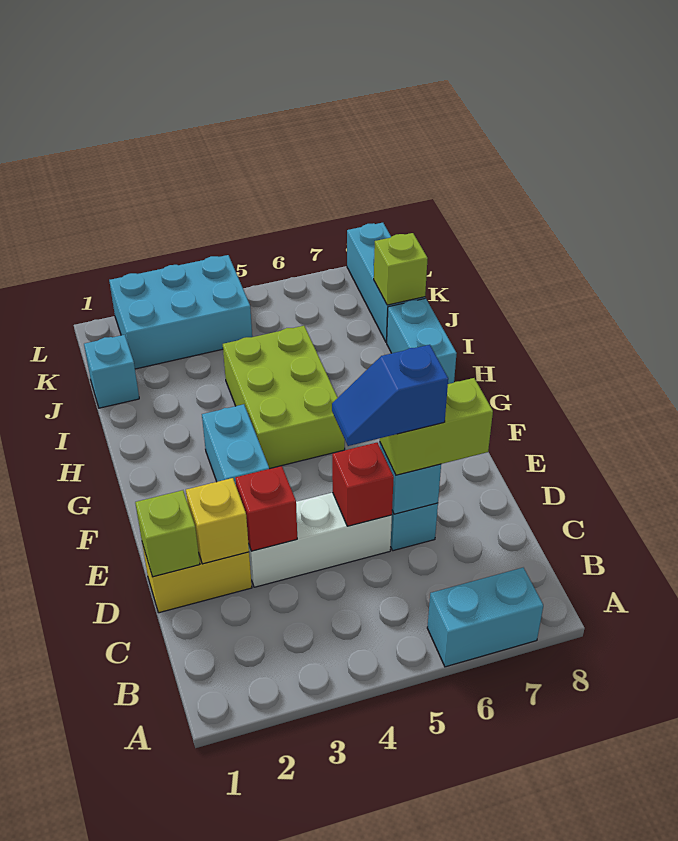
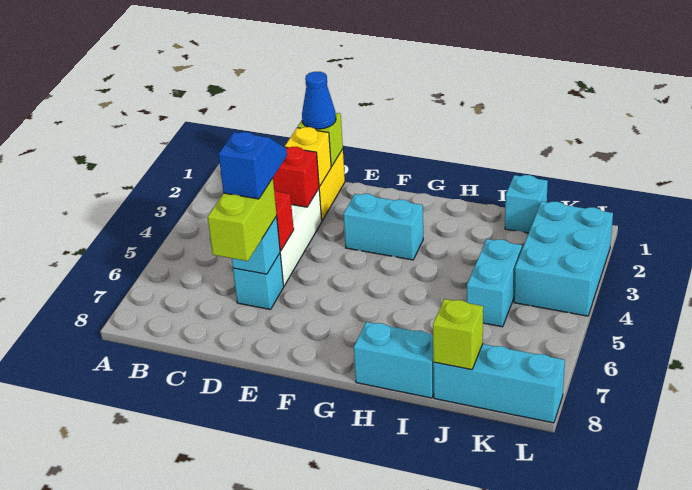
cyan brick A6:A7 level 1 -> cyan brick J4:J5 level 1
none -> blue cone D1 level 3
lime brick G4:I5 level 1 -> none

